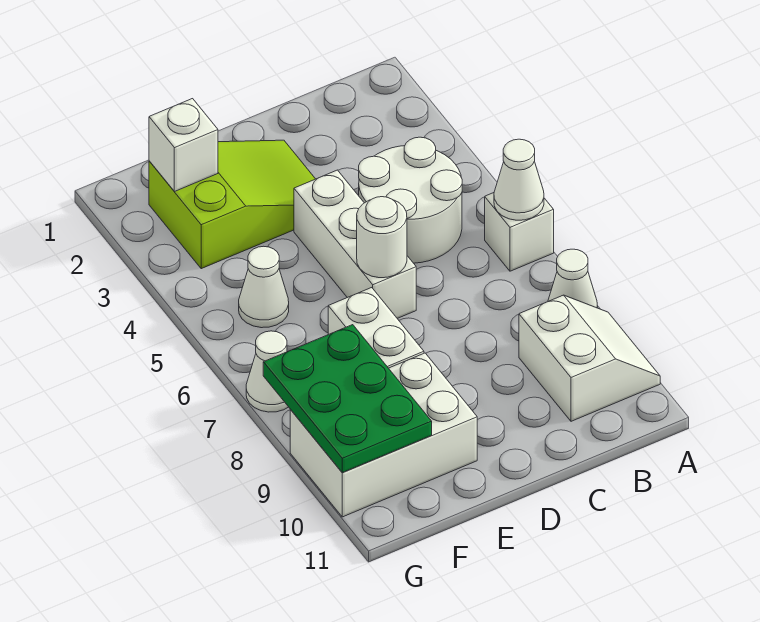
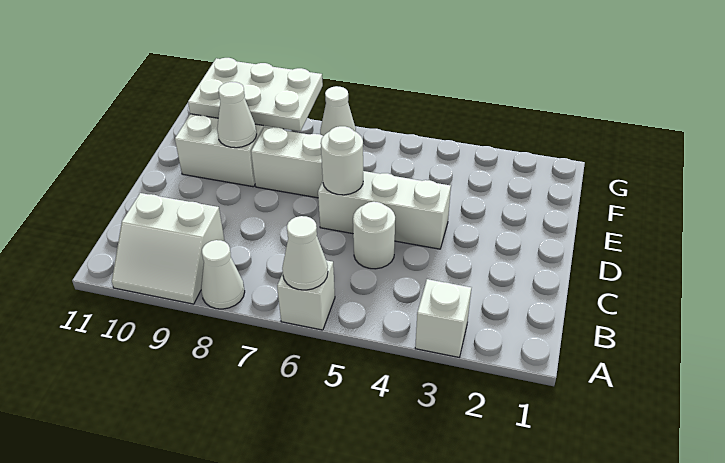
white round brick B4:C5 level 1 -> white round brick C5 level 1
lime slope D2:F3 level 1 top F -> none
white brick F2 level 2 -> white brick A3 level 1
white cone F5 level 1 -> white cone E9 level 2
green plate F8:G10 level 2 -> white plate F8:G10 level 2

